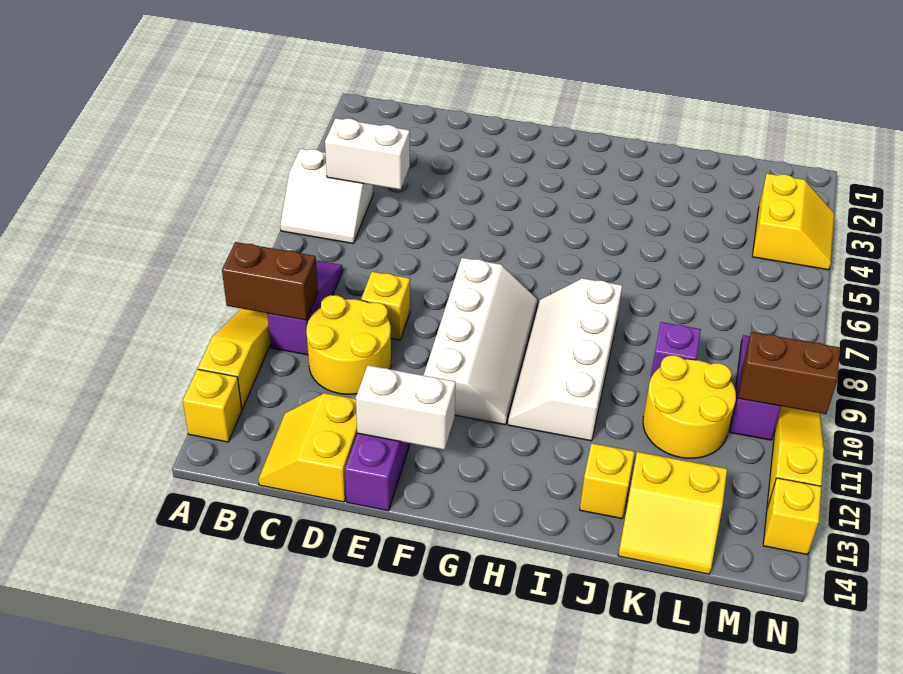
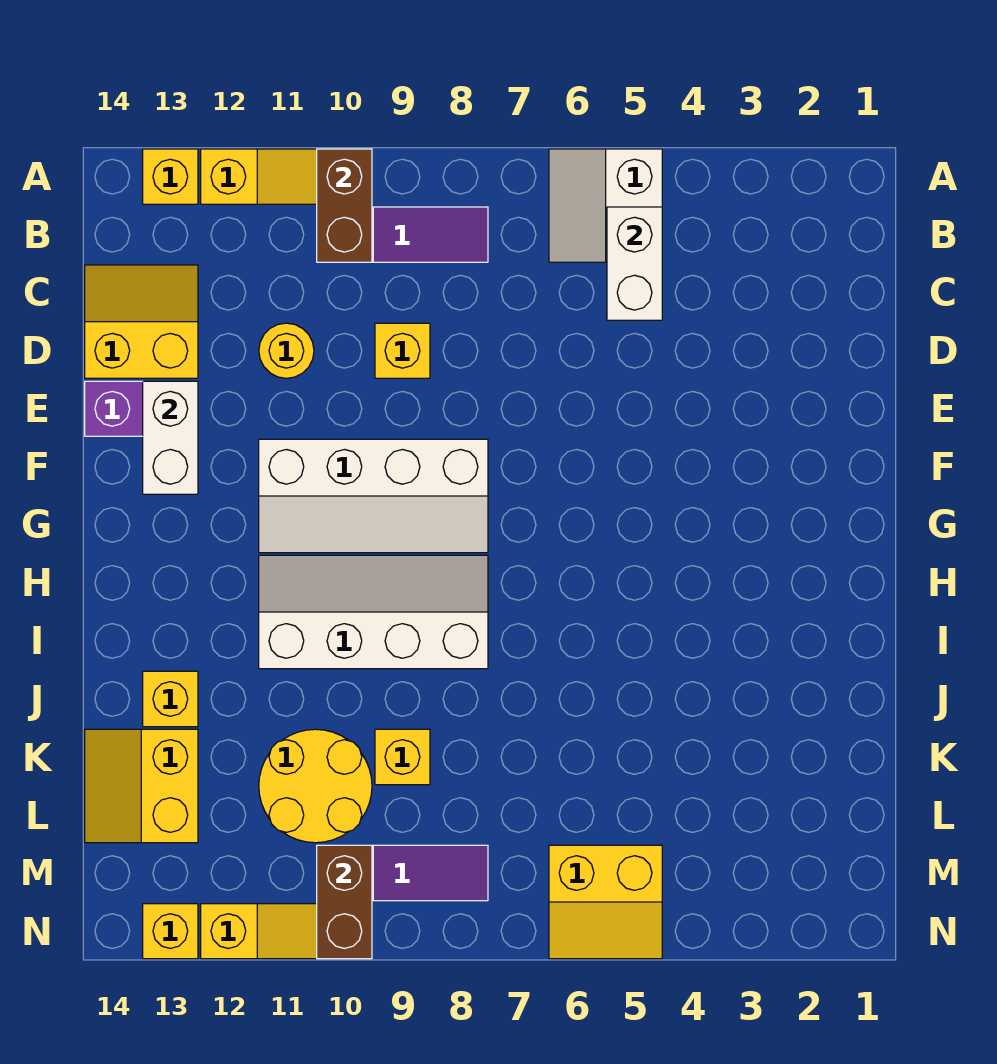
yellow round brick C10:D11 level 1 -> yellow round brick D11 level 1
purple brick K9 level 1 -> yellow brick K9 level 1
yellow slope M3:N4 level 1 top M -> yellow slope M5:N6 level 1 top M

